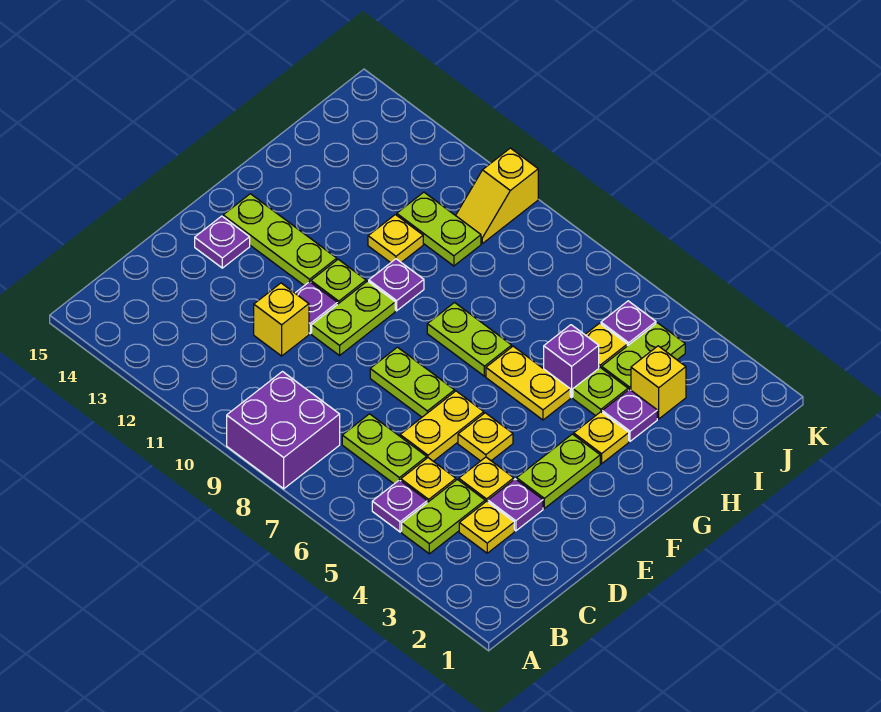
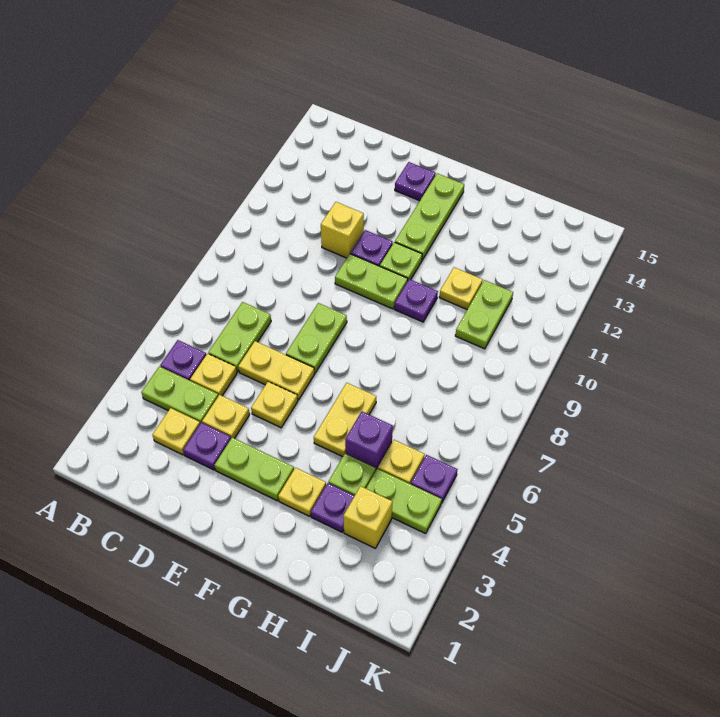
purple brick A8:B9 level 1 -> none
lime plate G7:G8 level 1 -> none
yellow slope J10:K10 level 1 top K -> none

